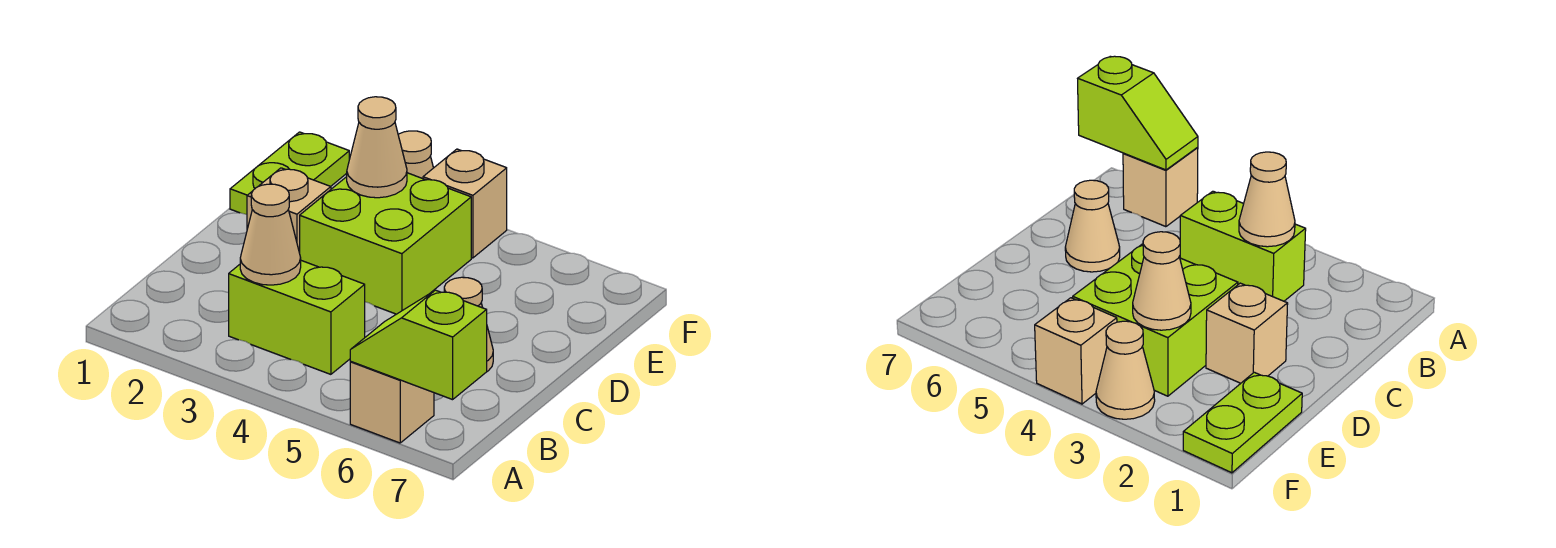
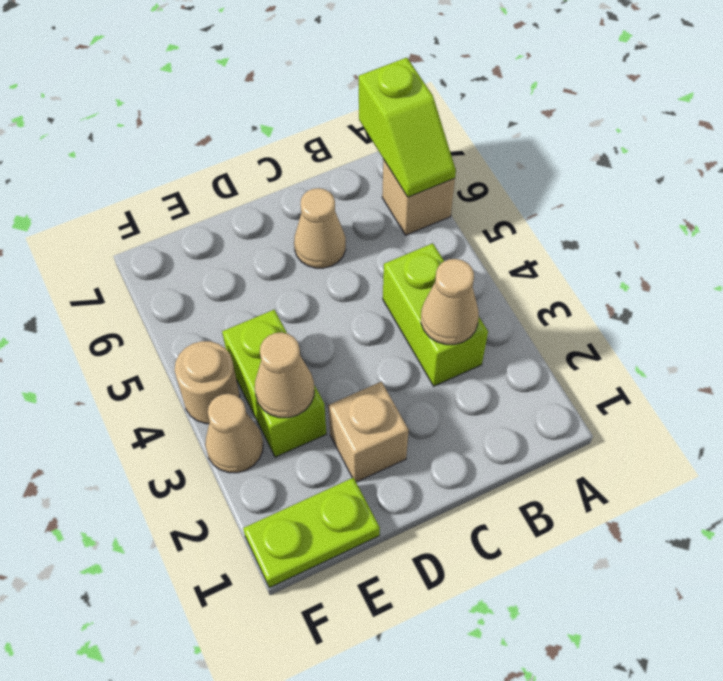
lime brick D3:E4 level 1 -> lime brick E3:E4 level 1
tan brick F4 level 1 -> tan round brick F4 level 1

